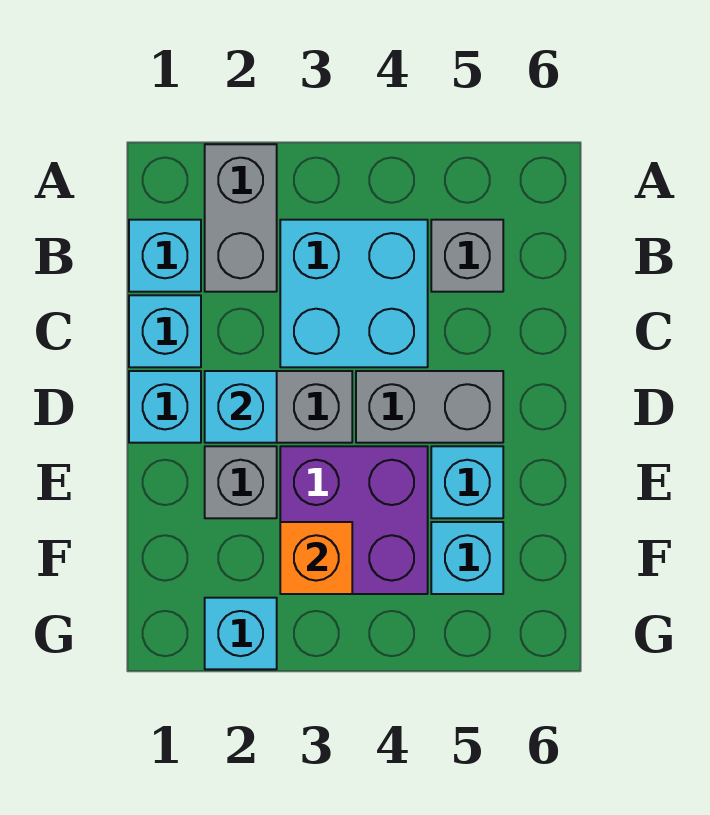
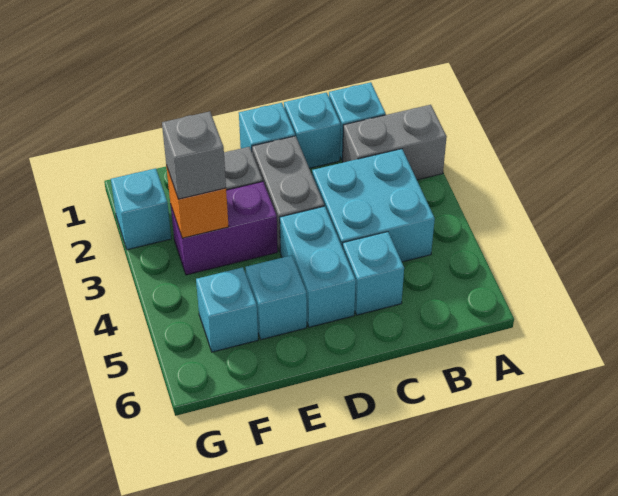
grey brick B5 level 1 -> grey brick F3 level 3
cyan brick D2 level 2 -> cyan brick C5 level 1
grey brick D4:D5 level 1 -> cyan brick D4:D5 level 1
purple brick E3:F4 level 1 -> purple brick E3:F3 level 1

